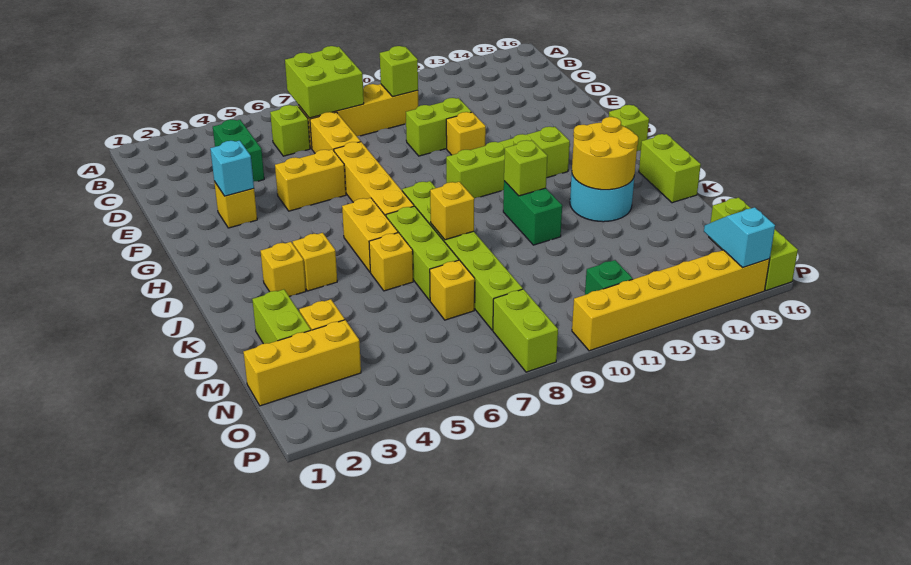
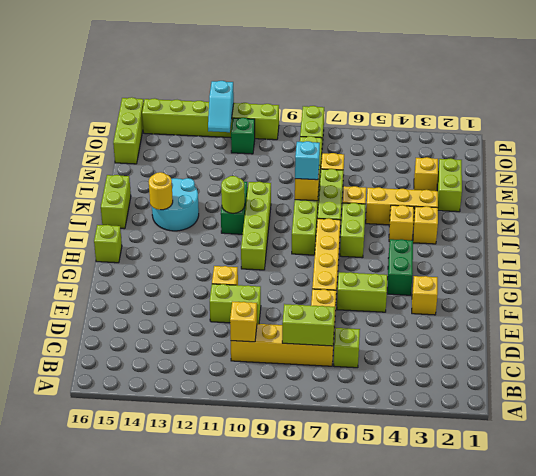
lime brick B7:C8 level 2 -> lime brick C7:C8 level 2
green brick C4:D4 level 1 -> green brick G4:H4 level 1
lime brick C10 level 2 -> yellow brick C10 level 2
cyan brick F3 level 2 -> cyan brick K8 level 3
yellow brick F5:F6 level 1 -> lime brick F5:F6 level 1
lime brick H10:H13 level 1 -> lime brick H10:K10 level 1
yellow brick I6:J6 level 1 -> lime brick I6:J6 level 1
lime brick J11 level 2 -> lime round brick J11 level 2
yellow round brick J13:K14 level 2 -> yellow round brick J14 level 2
yellow brick N1:N3 level 1 -> yellow brick K3:K5 level 1
cyan slope O15:P15 level 2 top P -> cyan slope O12:P12 level 2 top P
yellow brick P10:P15 level 1 -> lime brick P10:P15 level 1

